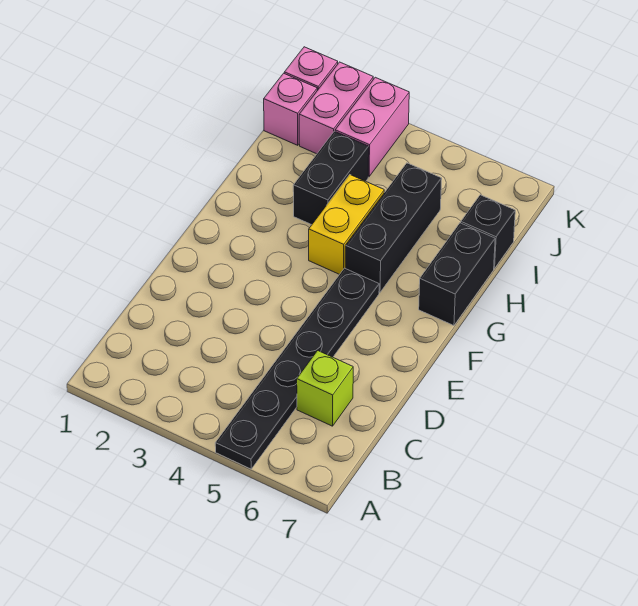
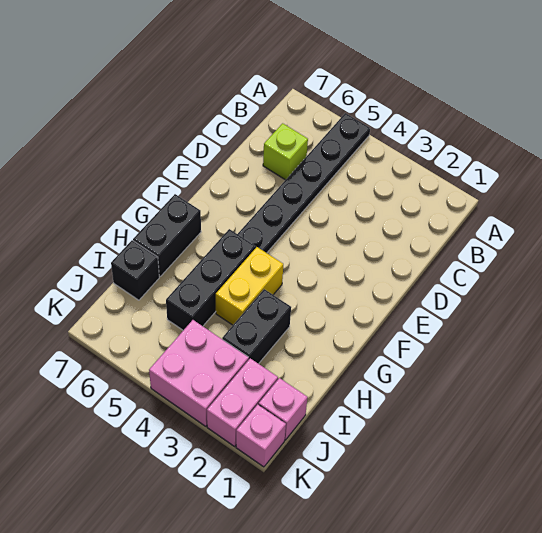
pink brick J3:K3 level 1 -> pink brick J3:K4 level 1

